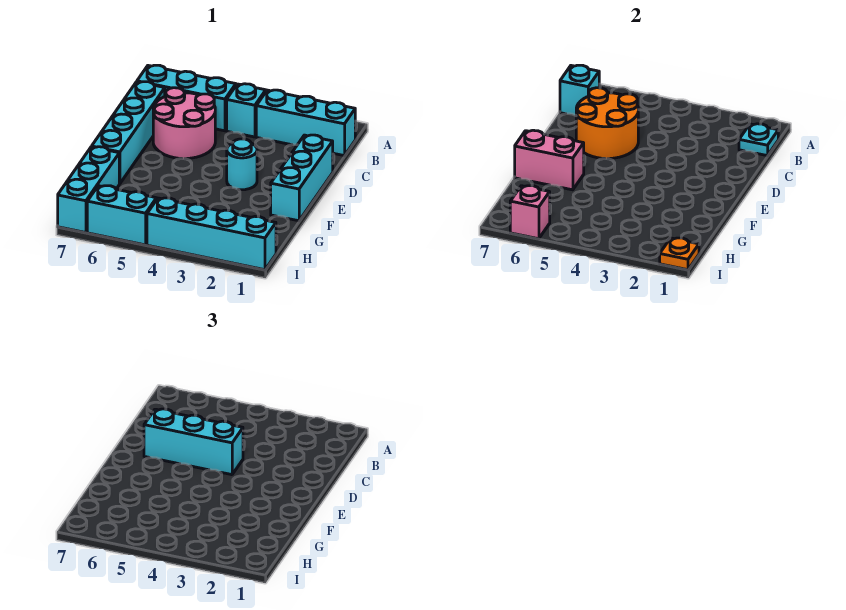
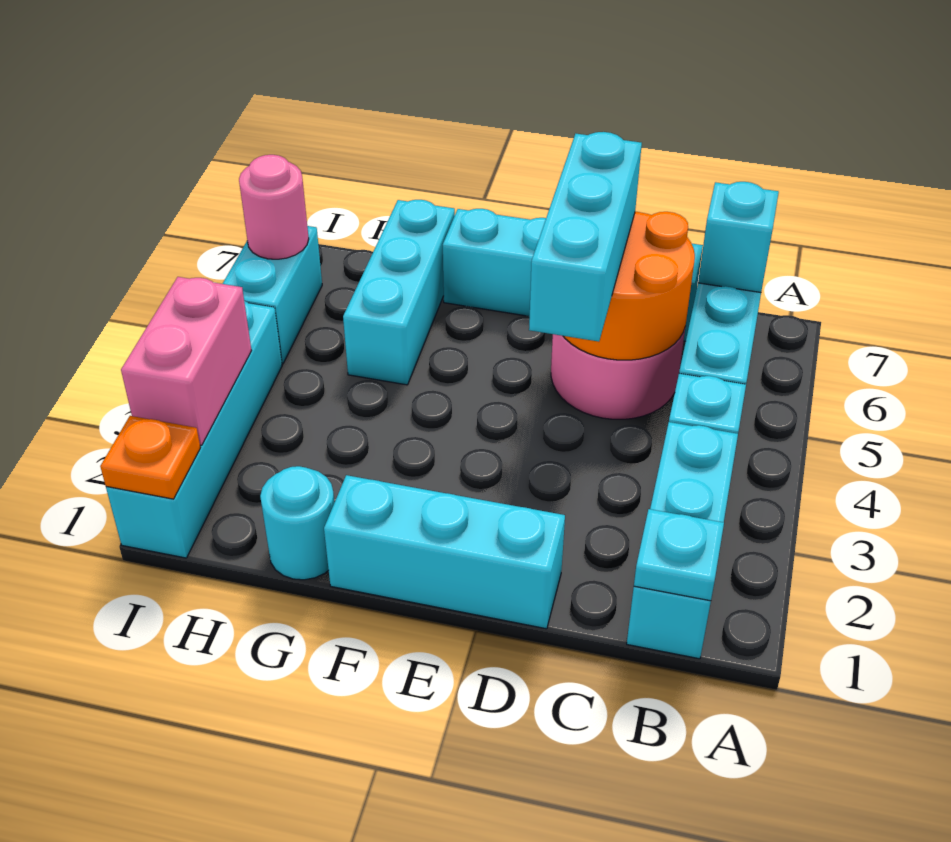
cyan round brick E3 level 1 -> cyan round brick G1 level 1
pink brick F6:F7 level 2 -> pink brick I2:I3 level 2
cyan brick G7:I7 level 1 -> cyan brick G5:G7 level 1
pink brick I6 level 2 -> pink round brick I6 level 2

